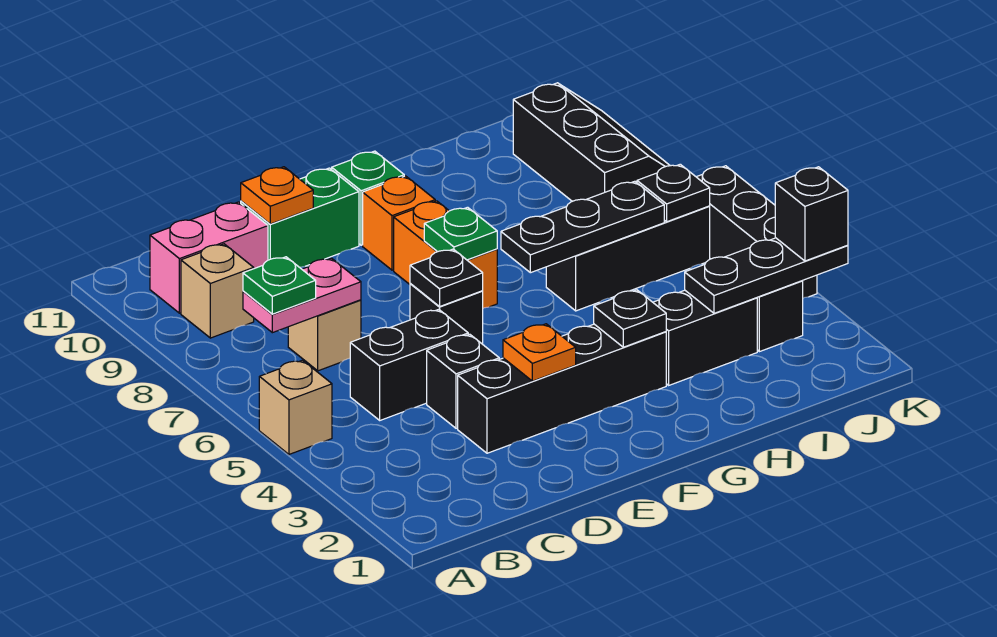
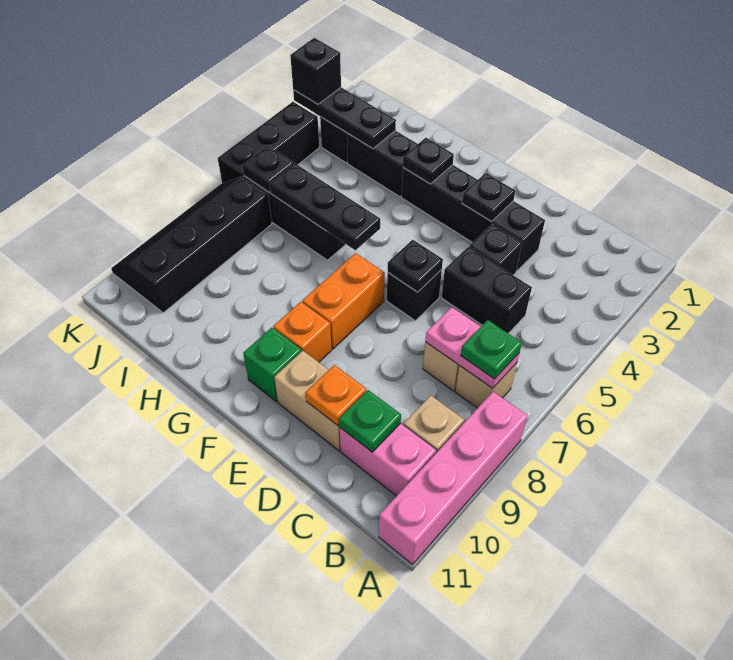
tan brick A5 level 1 -> tan brick B7 level 1
none -> pink brick A8:A11 level 1
green brick D10:E10 level 1 -> tan brick D10:E10 level 1
orange plate E3 level 2 -> black plate E3 level 2
green plate F7 level 2 -> green plate C10 level 2
black slope J8:K10 level 1 top J -> black slope J7:K10 level 1 top J

